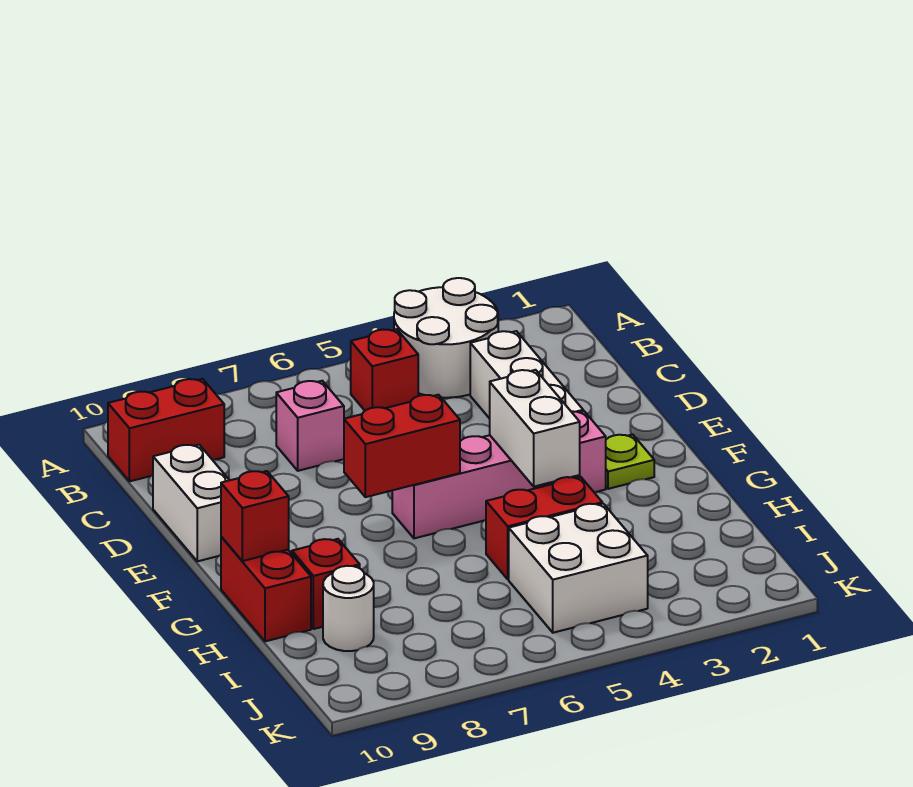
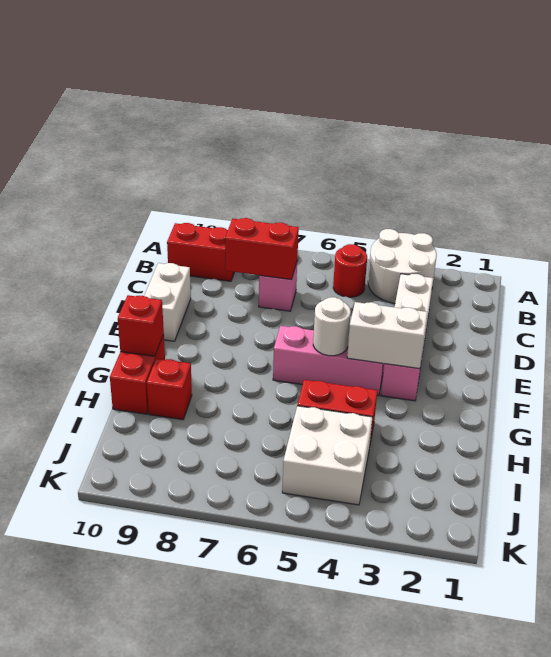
red brick B5 level 1 -> red round brick B5 level 1
lime plate F2 level 1 -> none
white brick F4:G4 level 2 -> white brick F3:F4 level 2
red brick F6:F7 level 2 -> red brick C7:C8 level 2
white round brick I9 level 1 -> white round brick F5 level 2

